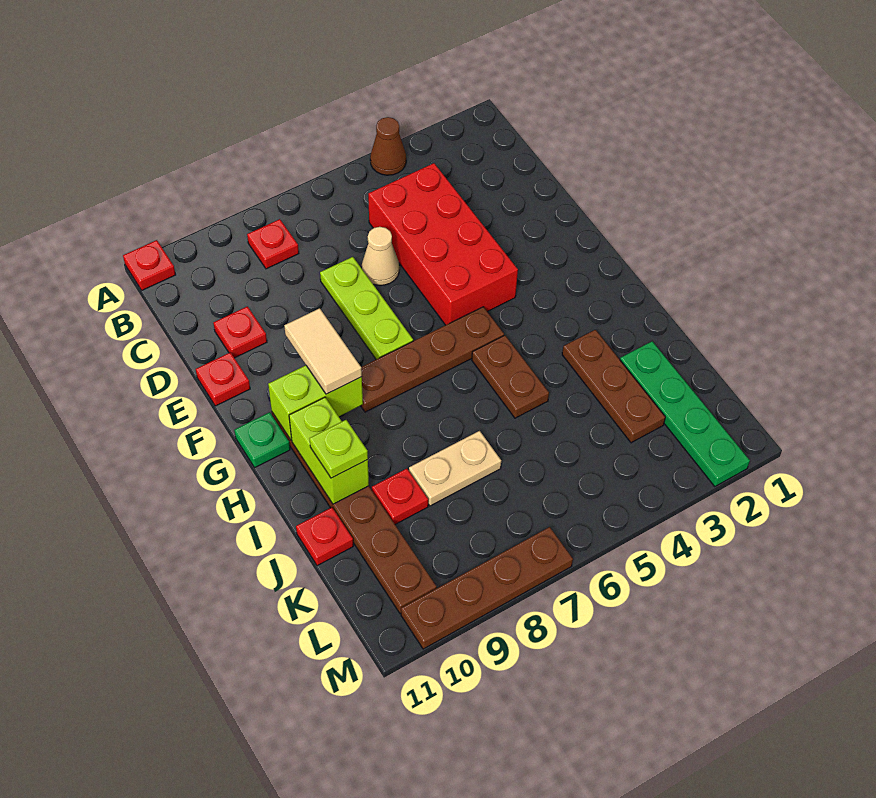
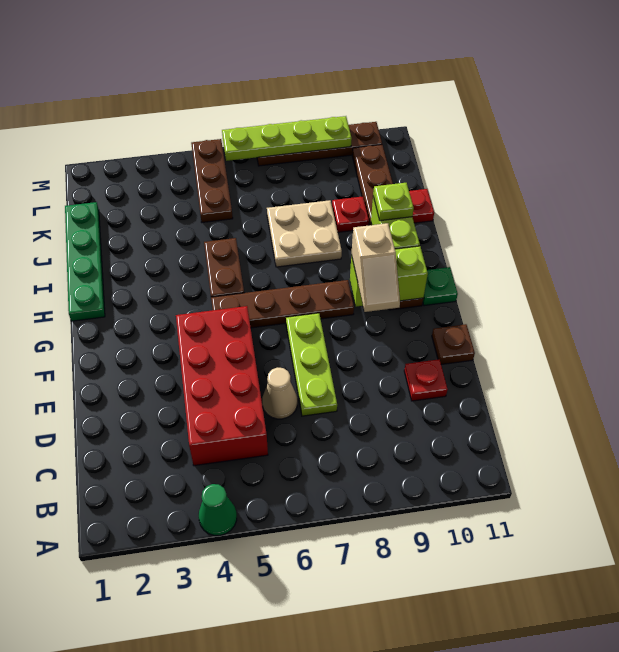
brown cone A4 level 1 -> green cone A4 level 1
red plate A11 level 1 -> none
red plate B8 level 1 -> none
red plate E11 level 1 -> brown plate E11 level 1
tan tile F9:G9 level 3 -> tan slope F9:G9 level 3 top G
brown plate I3:K3 level 1 -> brown plate K5:M5 level 1
green plate J2:M2 level 1 -> green plate H1:K1 level 1
tan plate J7:J8 level 1 -> tan plate I7:J8 level 1
none -> lime plate M6:M9 level 2

